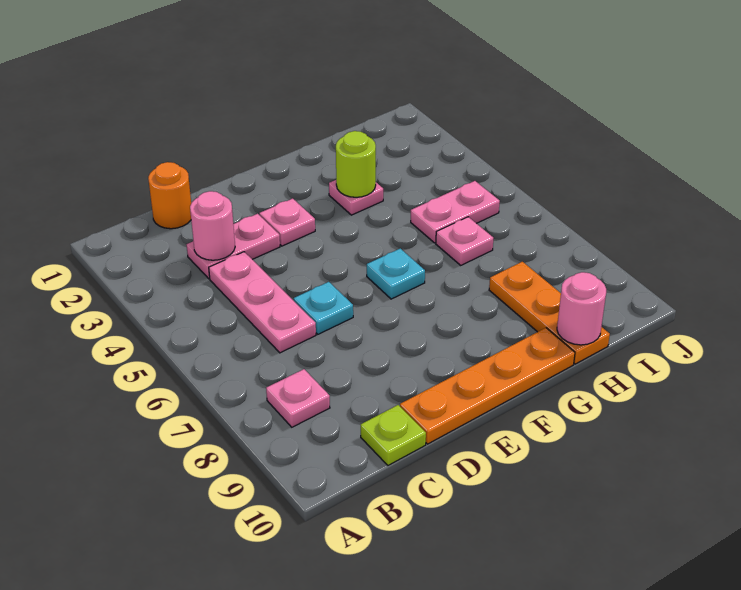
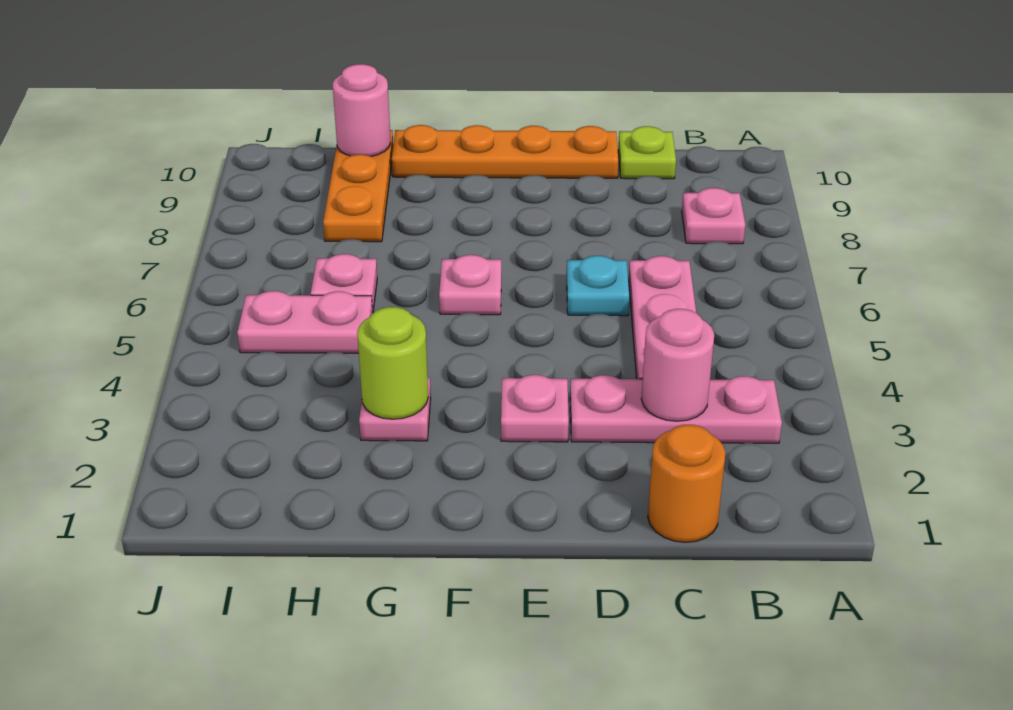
pink plate C3:D3 level 1 -> pink plate B3:D3 level 1
cyan plate F6 level 1 -> pink plate F6 level 1

